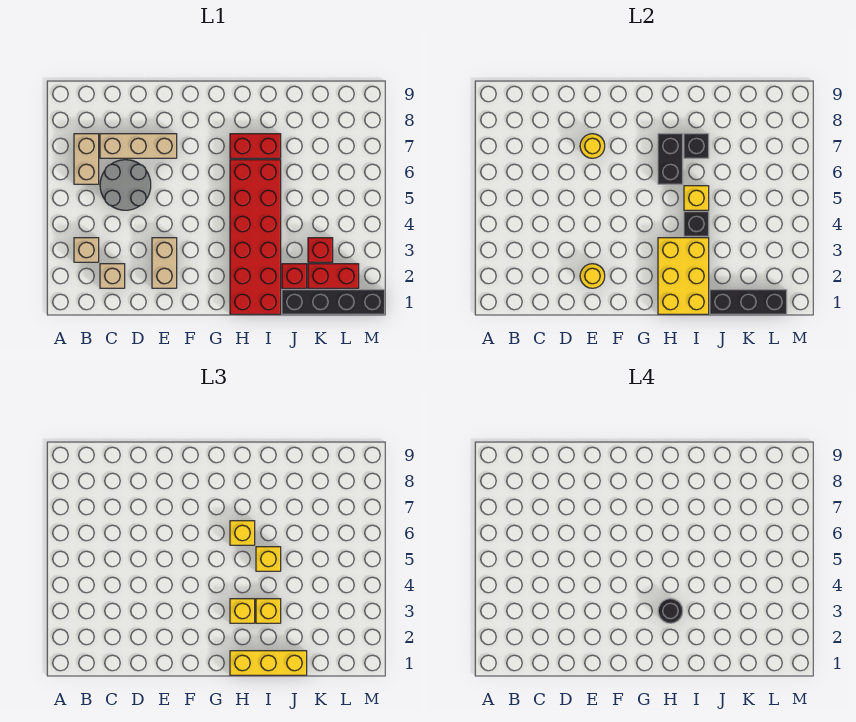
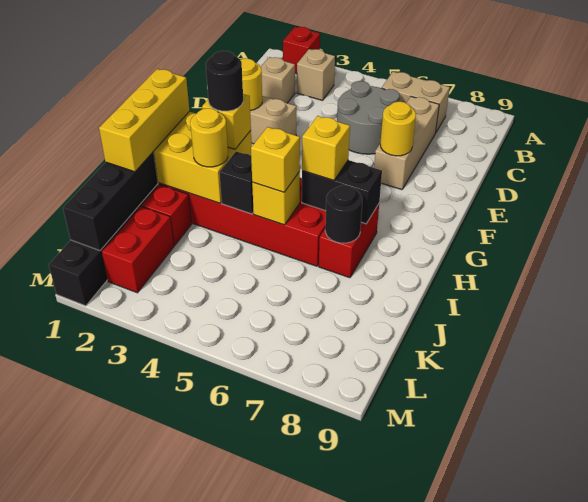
yellow brick I3 level 3 -> yellow round brick I3 level 3
black brick I7 level 2 -> black round brick I7 level 2
red brick K3 level 1 -> red brick A2 level 1

